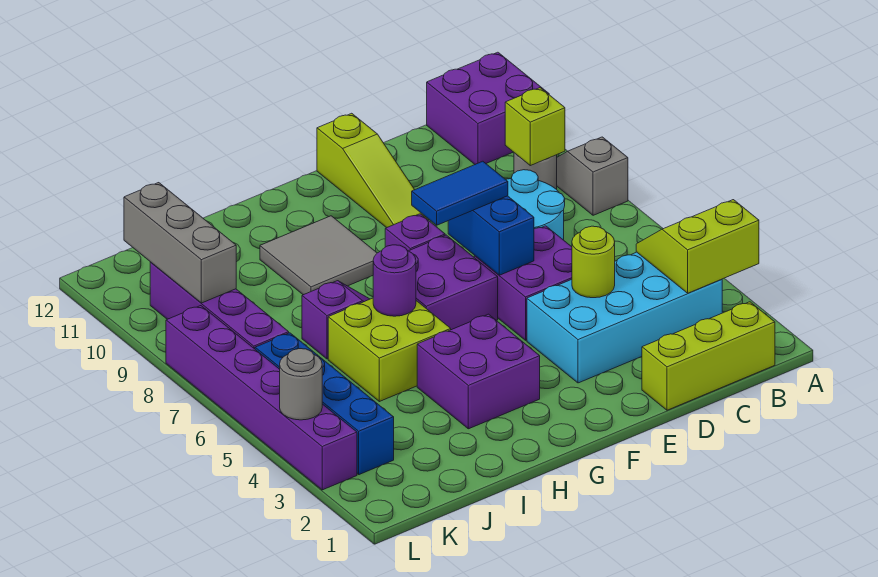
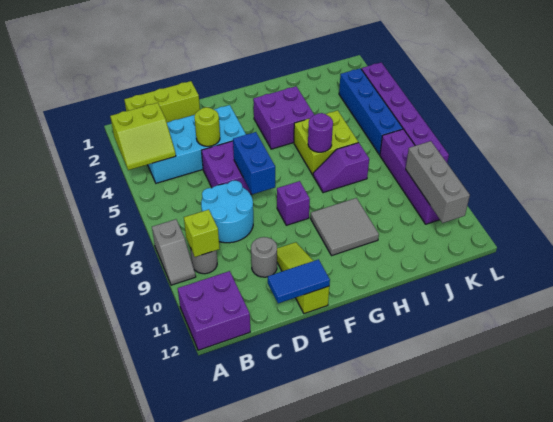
blue tile E7:F7 level 3 -> blue tile D12:E12 level 2
purple brick F6:G7 level 1 -> none
grey round brick L4 level 2 -> grey round brick D10 level 1

